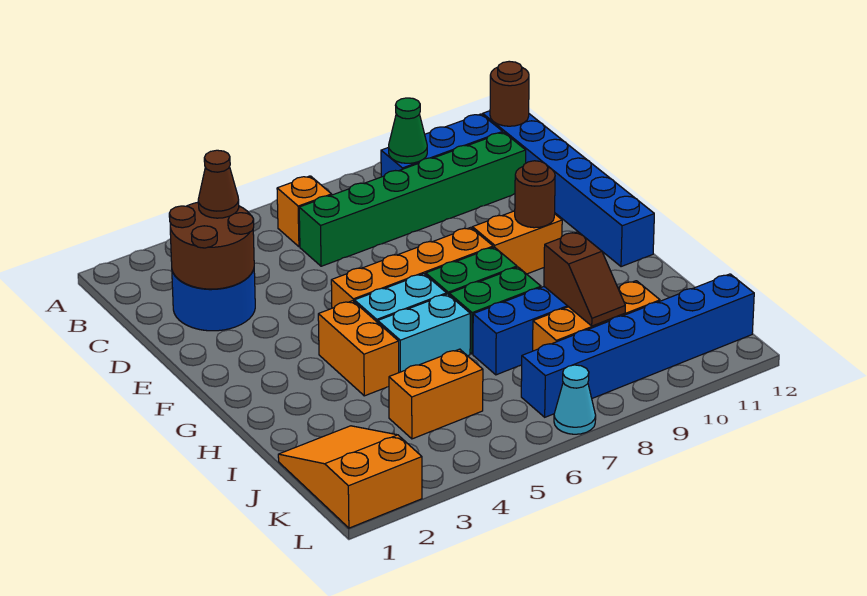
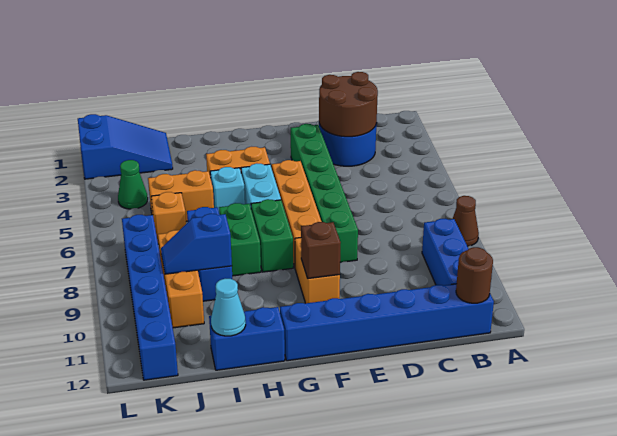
orange brick B6 level 1 -> orange brick J6 level 1
green cone B9 level 2 -> green cone K4 level 1
brown cone C3 level 3 -> brown cone A8 level 1
green brick C6:C11 level 1 -> green brick E3:E8 level 1
brown round brick F10 level 2 -> brown brick F10 level 2
cyan brick H5:H6 level 1 -> cyan brick H5 level 1
none -> blue brick H12:I12 level 1
brown slope I9:J9 level 2 top I -> blue slope I9:J9 level 2 top I
orange slope J1:L2 level 1 top L -> blue slope J1:L2 level 1 top L
orange brick J4:J5 level 1 -> orange brick I5:J5 level 1
cyan cone L7 level 1 -> cyan cone I12 level 2

